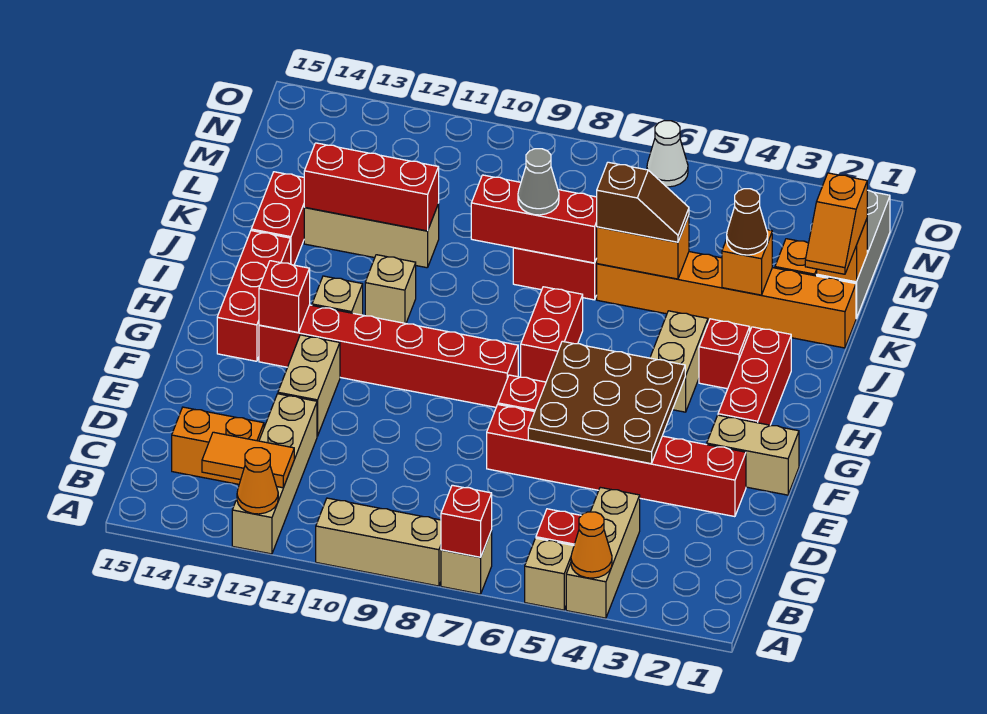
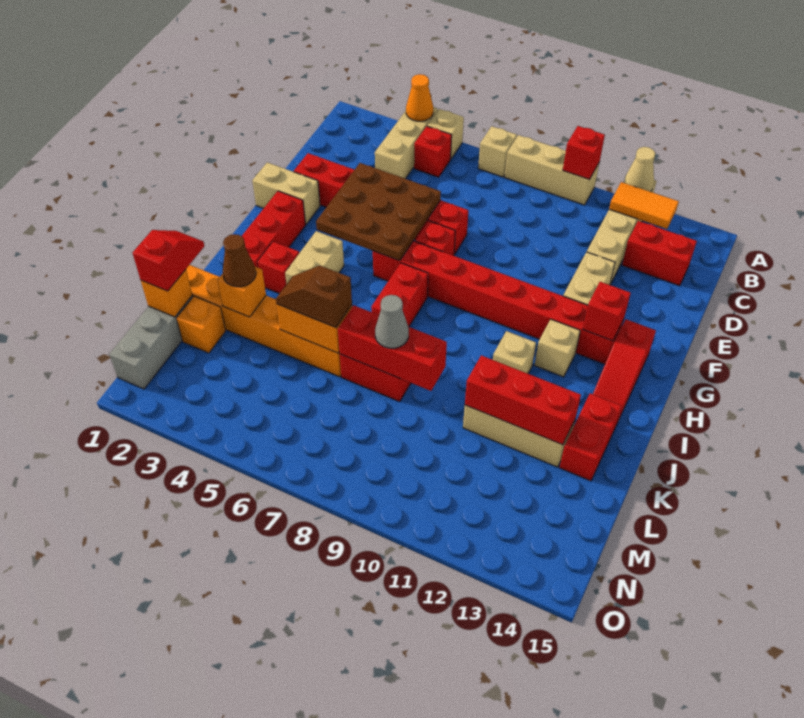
red brick A7 level 2 -> red brick A10 level 2
orange cone A12 level 2 -> tan cone A12 level 2
orange brick C13:C14 level 1 -> red brick C13:C14 level 1
red brick G8:G13 level 1 -> red brick G6:G13 level 1
red brick G14:I14 level 1 -> red slope G14:I14 level 1 top G
orange slope K1:L1 level 3 top L -> red slope K1:L1 level 3 top L
white cone O6 level 1 -> none

